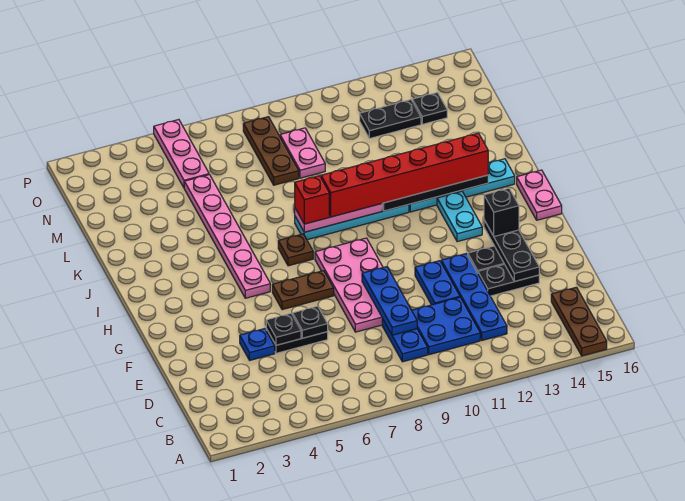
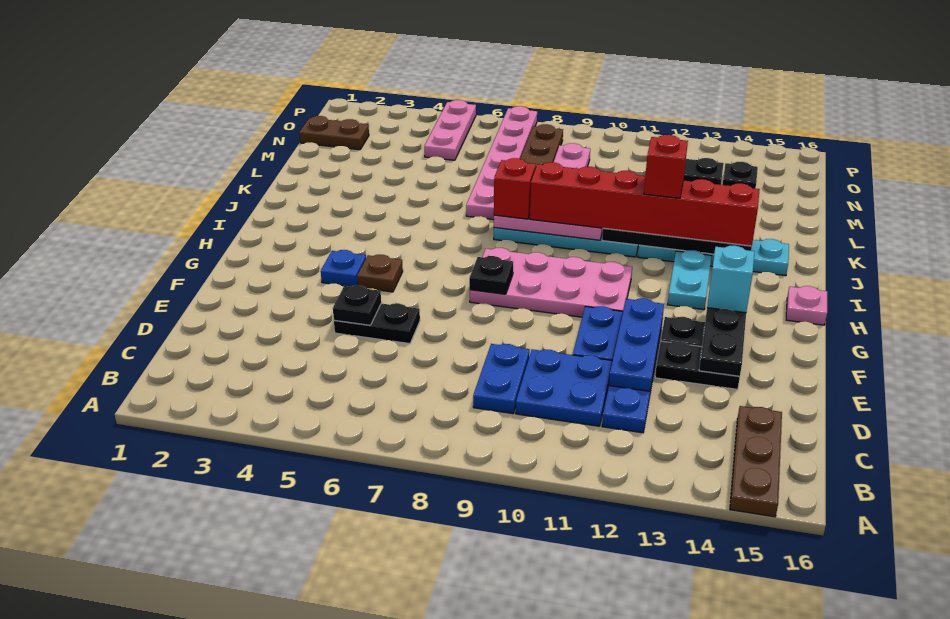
blue plate D9:F9 level 2 -> blue plate D12:F12 level 2
blue plate E4 level 1 -> blue plate G4 level 1
black plate E6 level 2 -> black plate G8 level 2
pink plate E8:H9 level 1 -> pink plate G8:H11 level 1
brown plate G6:G7 level 1 -> brown plate N1:N2 level 1
black brick G14 level 3 -> cyan brick G14 level 3
pink plate H5:M5 level 1 -> pink plate K7:P7 level 1
pink plate H16:I16 level 1 -> pink plate H16 level 1
brown plate I7 level 1 -> brown plate G5 level 1
none -> red brick J12 level 4

